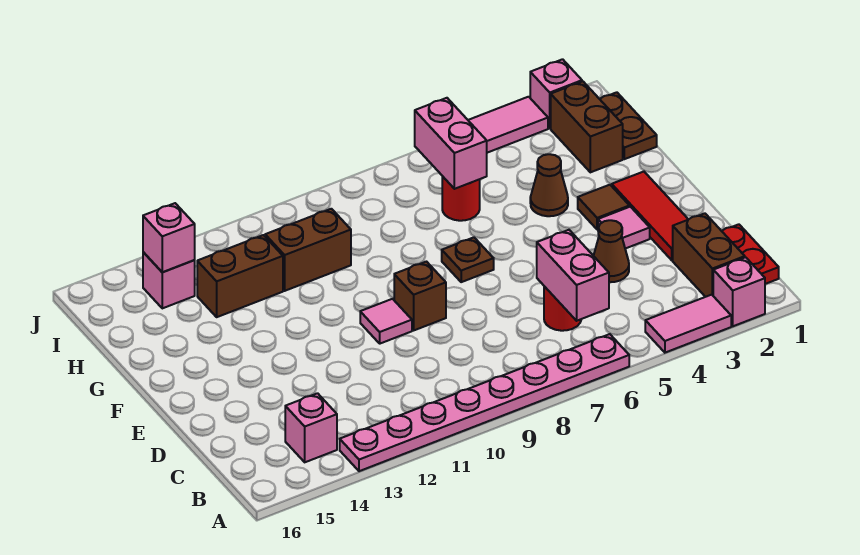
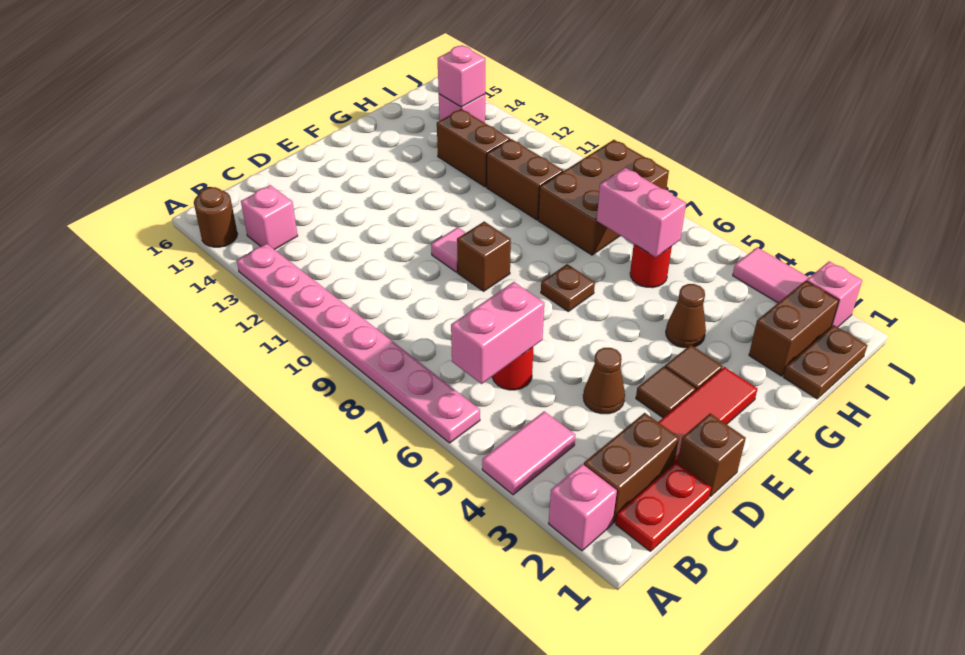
pink tile A3:A4 level 1 -> pink tile A4:B4 level 1
none -> brown round brick A15 level 1
none -> brown brick D1 level 1
pink tile E3 level 1 -> brown tile E3 level 1
pink brick H6:I6 level 2 -> pink brick H6:H7 level 2
none -> brown brick H8:J9 level 1

